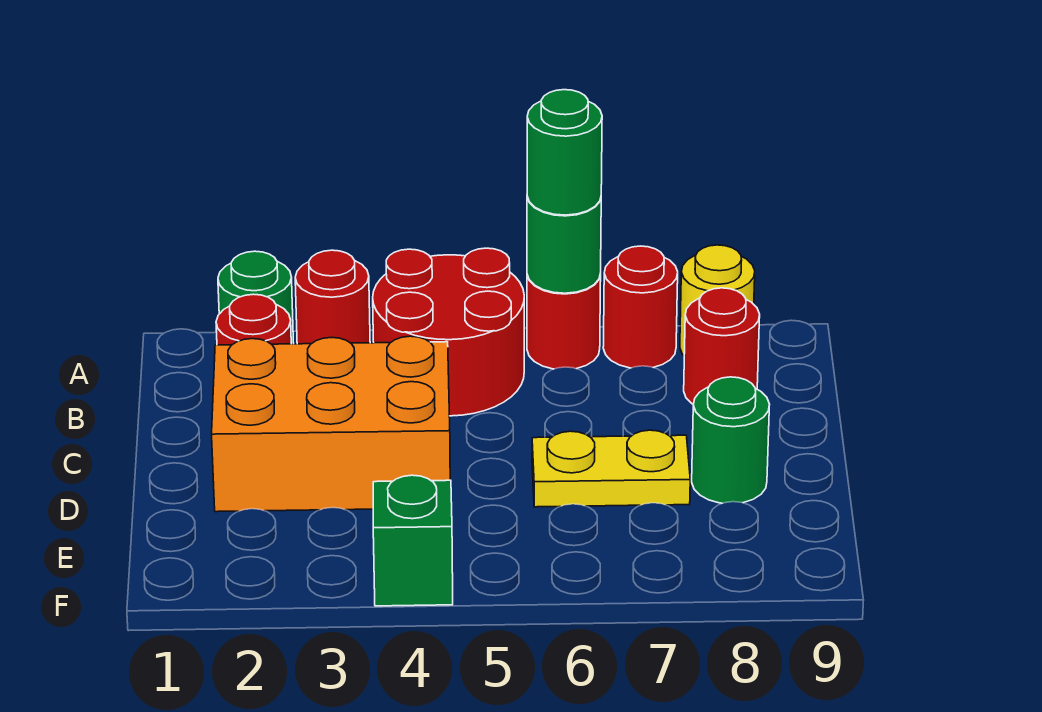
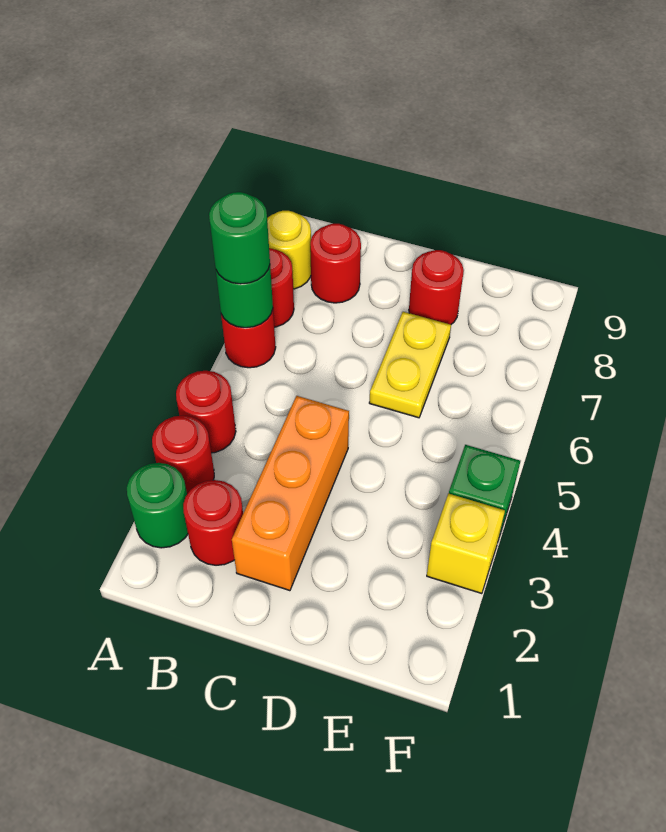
red round brick A4:B5 level 1 -> red round brick A4 level 1
orange brick C2:D4 level 1 -> orange brick C2:C4 level 1
green round brick D8 level 1 -> red round brick D8 level 1
none -> yellow brick F3 level 1

